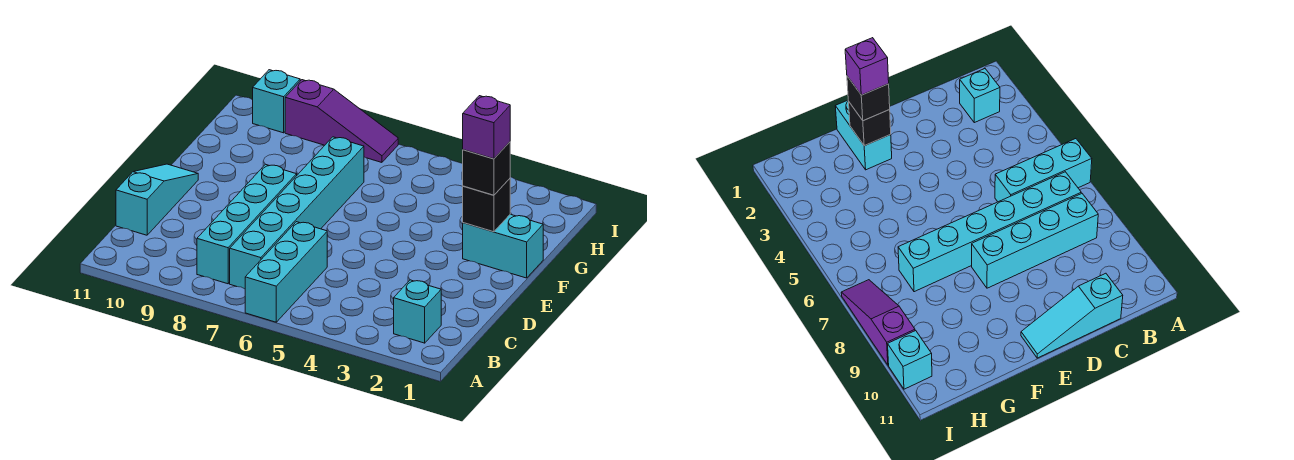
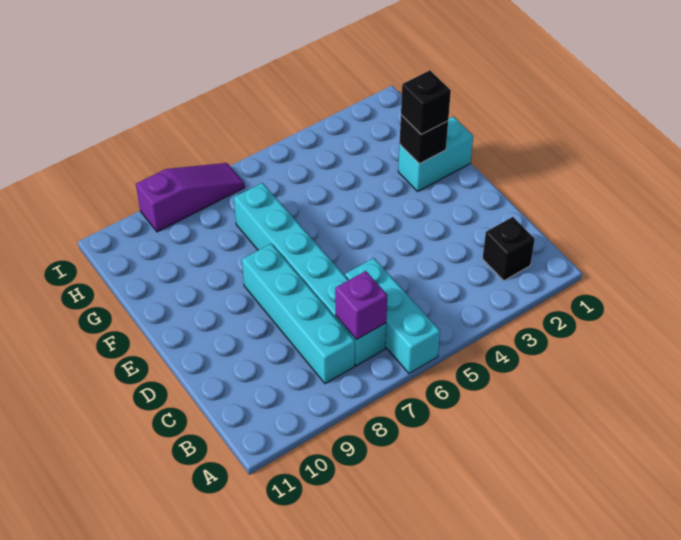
cyan brick B2 level 1 -> black brick B2 level 1
cyan slope C11:E11 level 1 top C -> none
purple brick F2 level 4 -> purple brick B7 level 2
cyan brick I10 level 1 -> none

